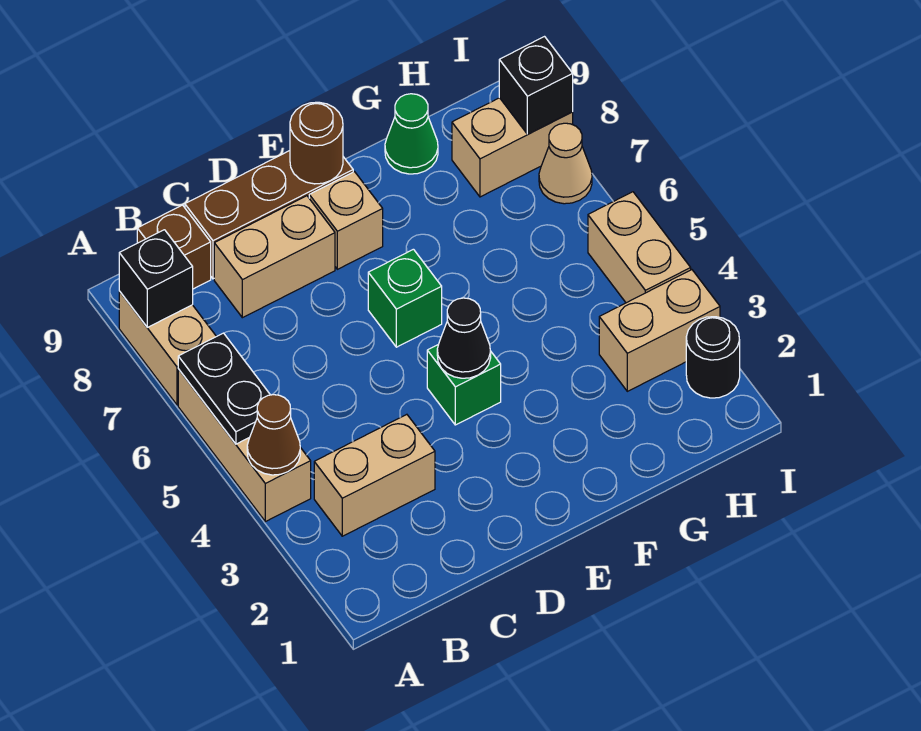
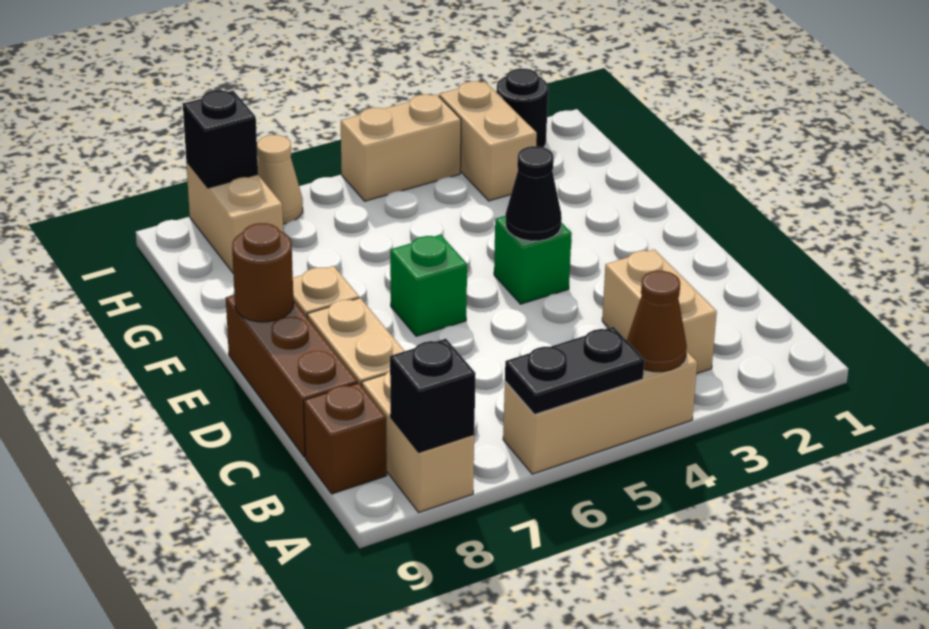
tan brick A7:A8 level 1 -> tan brick A8:B8 level 1
green cone G9 level 1 -> none

